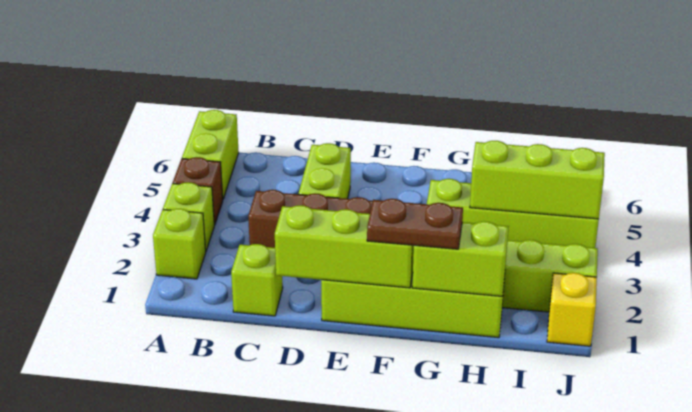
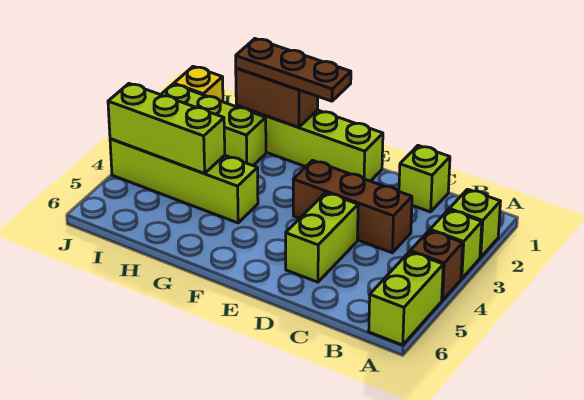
lime brick D1:F1 level 2 -> none
brown plate F1:G1 level 3 -> brown plate F1:H1 level 3
lime brick G1:H1 level 2 -> brown brick G1:H1 level 2

